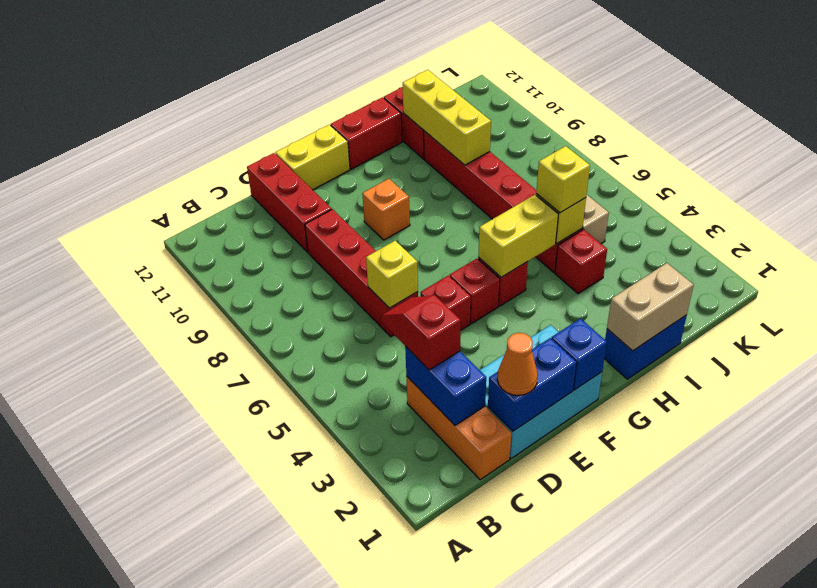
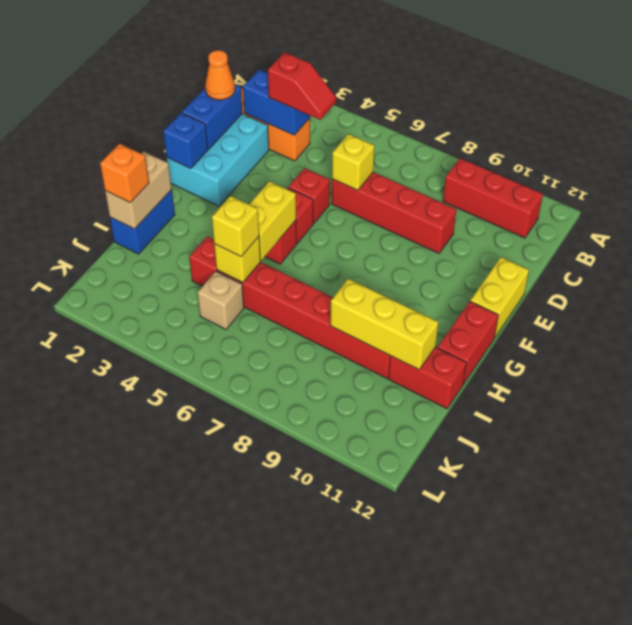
red brick D10:D12 level 1 -> red brick B9:B11 level 1
orange brick F9 level 1 -> orange brick I1 level 3

